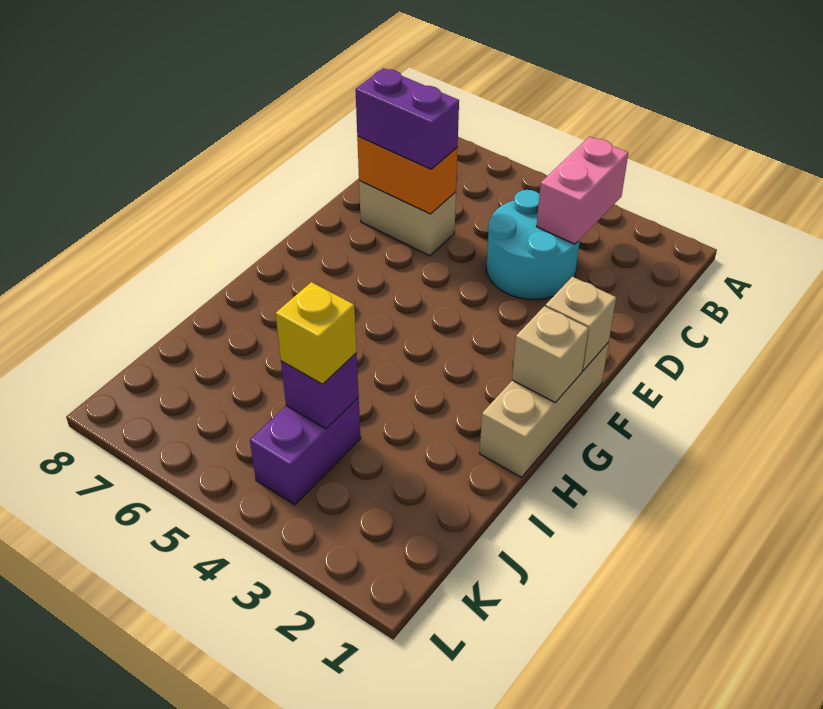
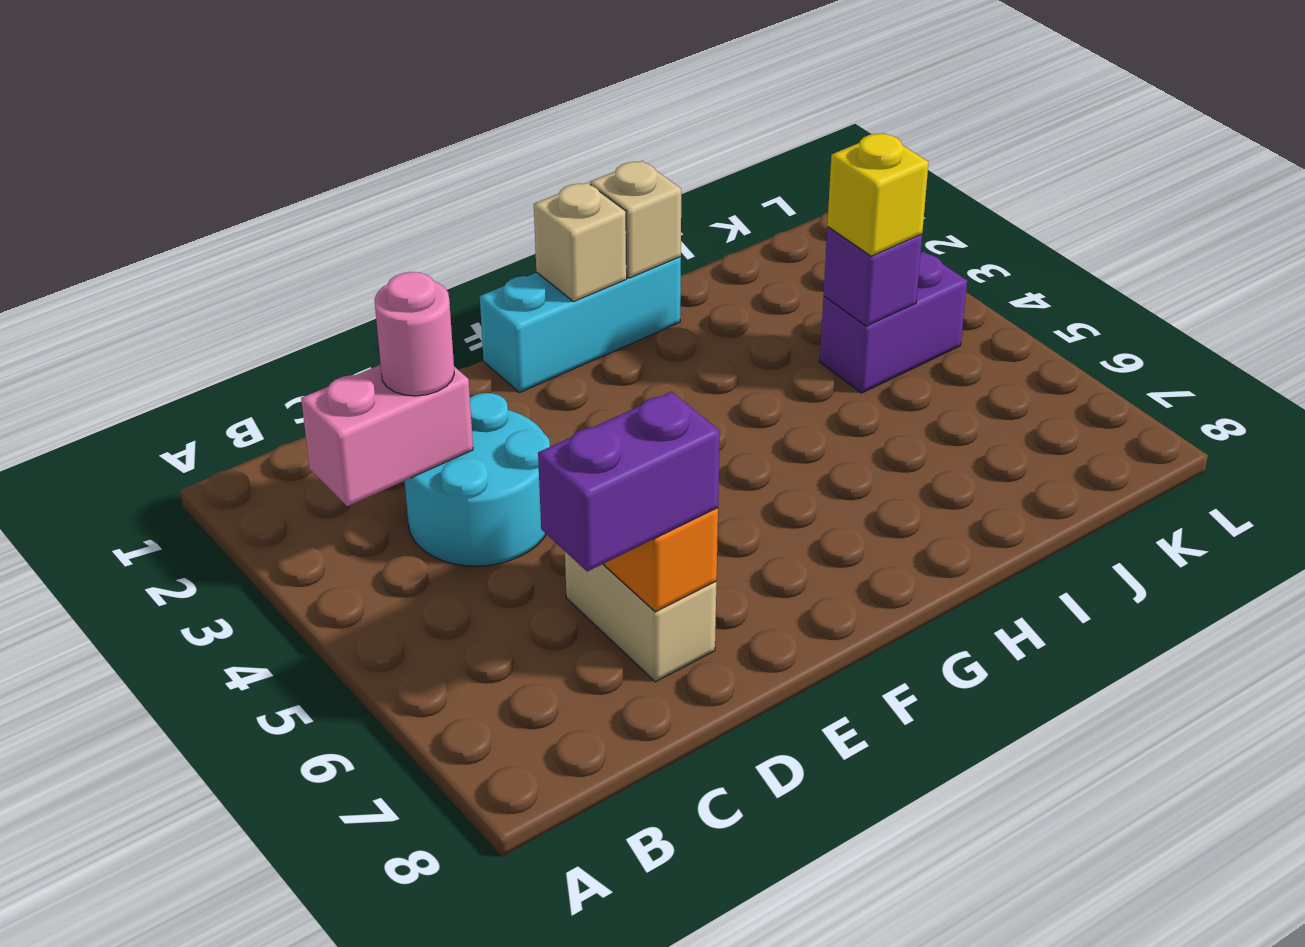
none -> pink round brick C3 level 3
purple brick D6:D7 level 3 -> purple brick C7:D7 level 3
tan brick F1:H1 level 1 -> cyan brick F1:H1 level 1
tan brick F1 level 2 -> tan brick H1 level 2

